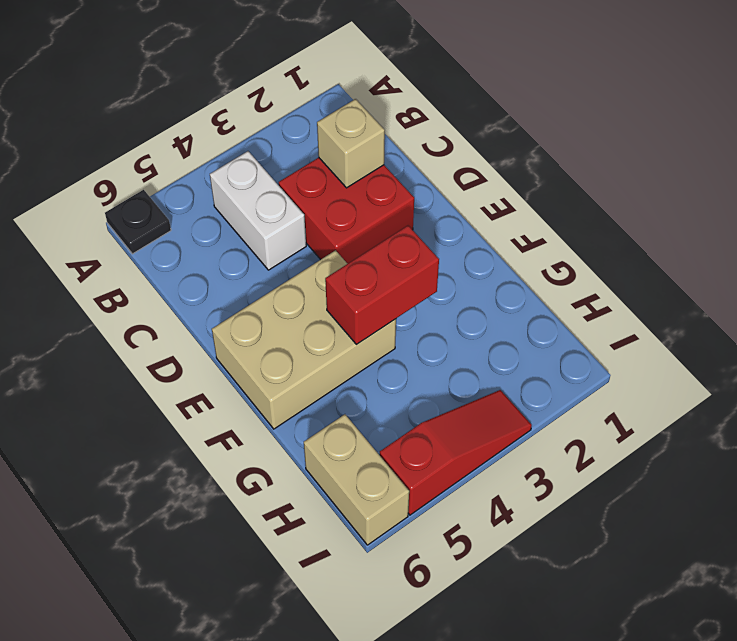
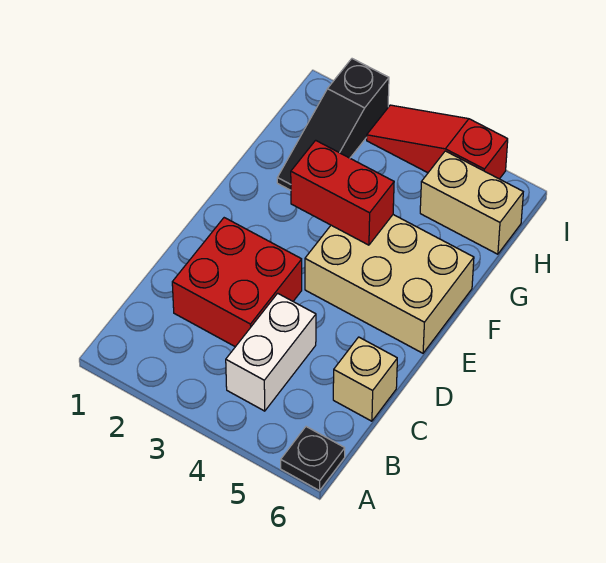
tan brick C2 level 2 -> tan brick C6 level 1
none -> black slope G2:I2 level 1 top I
tan brick H6:I6 level 1 -> tan brick H5:H6 level 1

